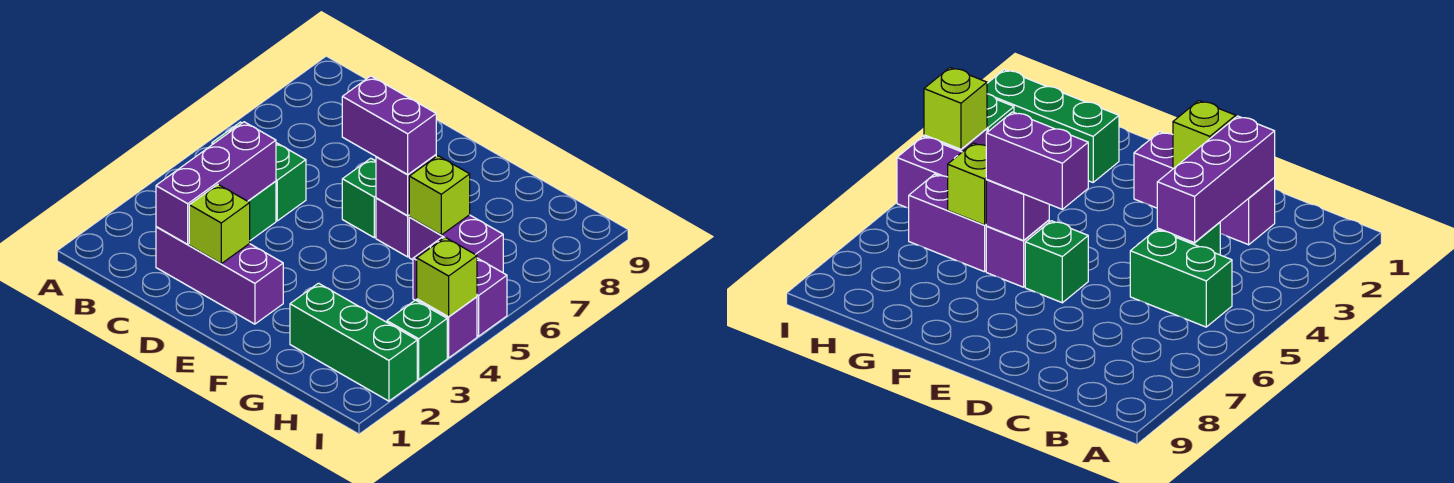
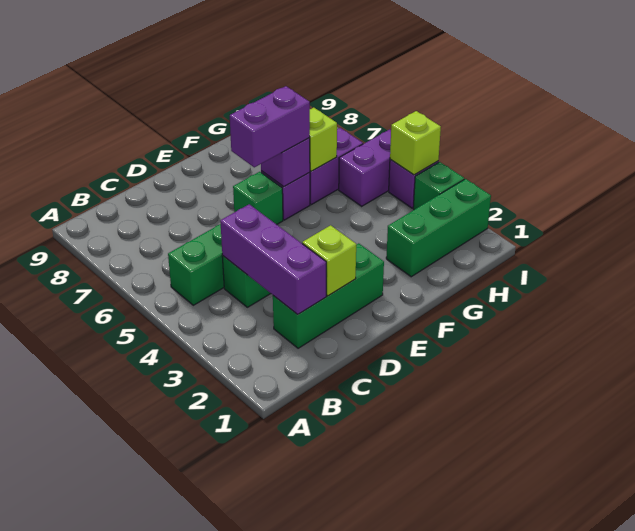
purple brick C2:E2 level 1 -> green brick C2:E2 level 1

